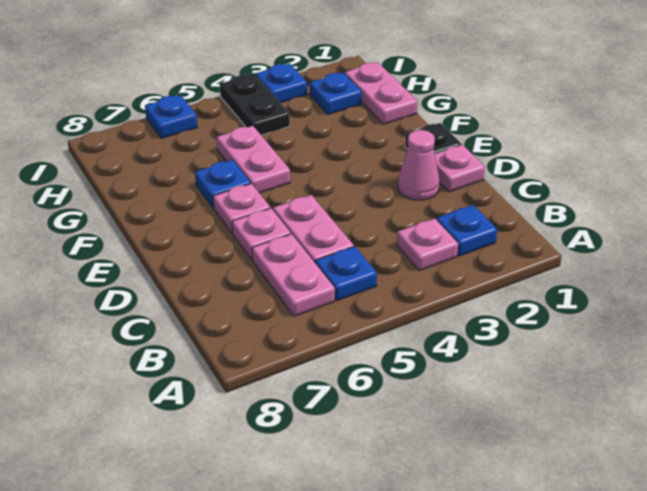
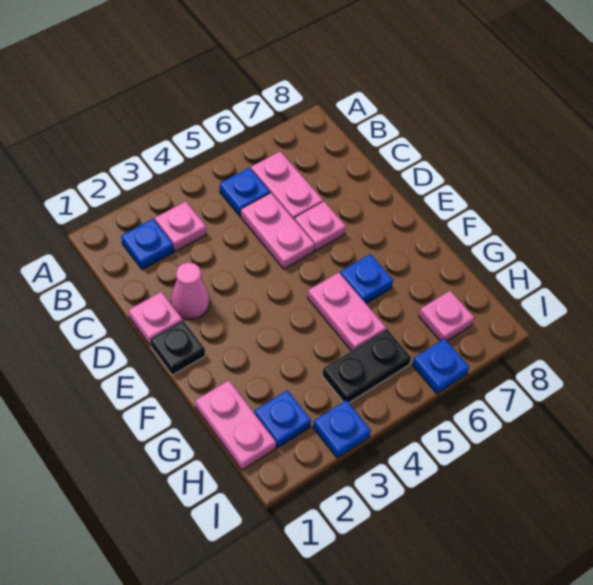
pink plate E6 level 1 -> pink plate H7 level 1
black plate H4:I4 level 1 -> black plate H4:H5 level 1

